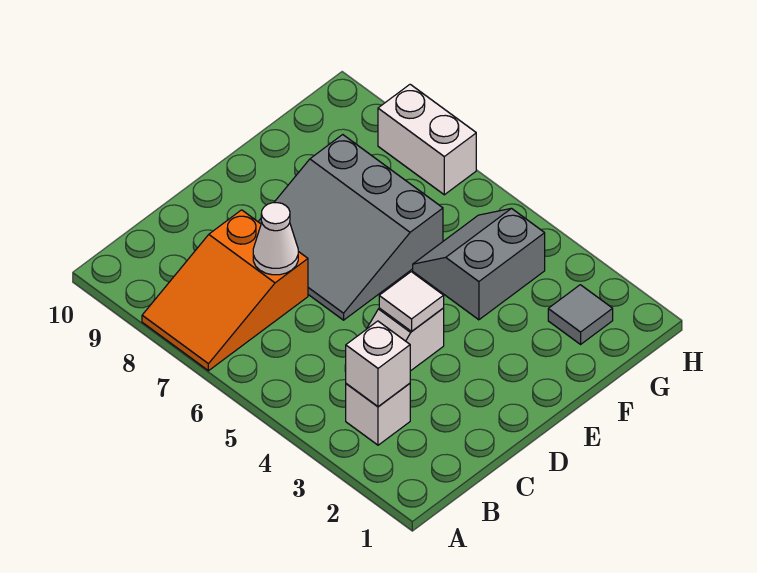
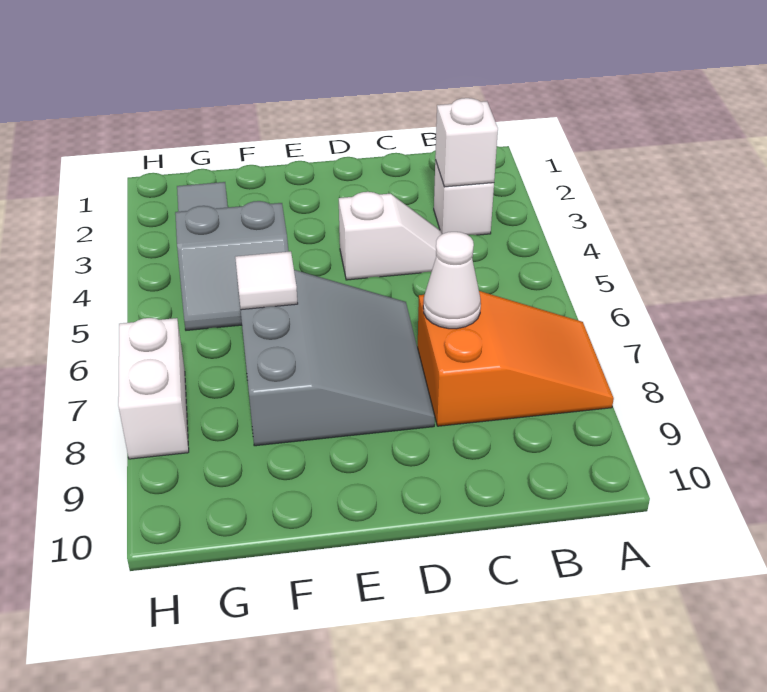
white tile D4 level 2 -> white tile F6 level 2

